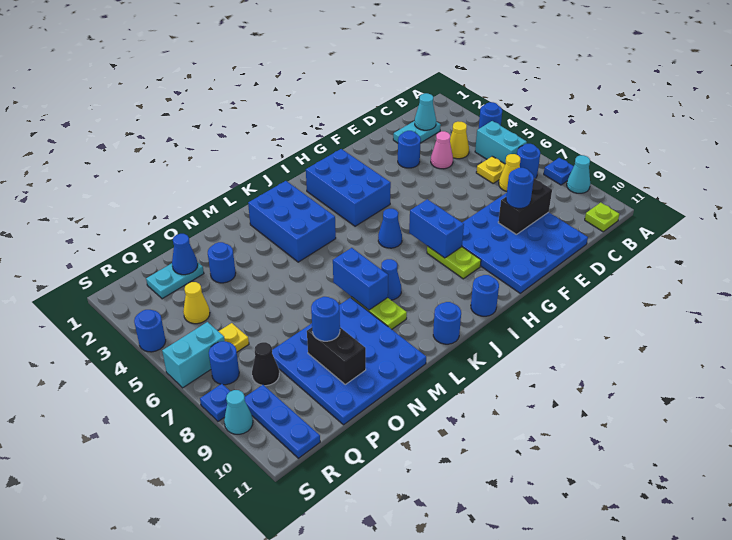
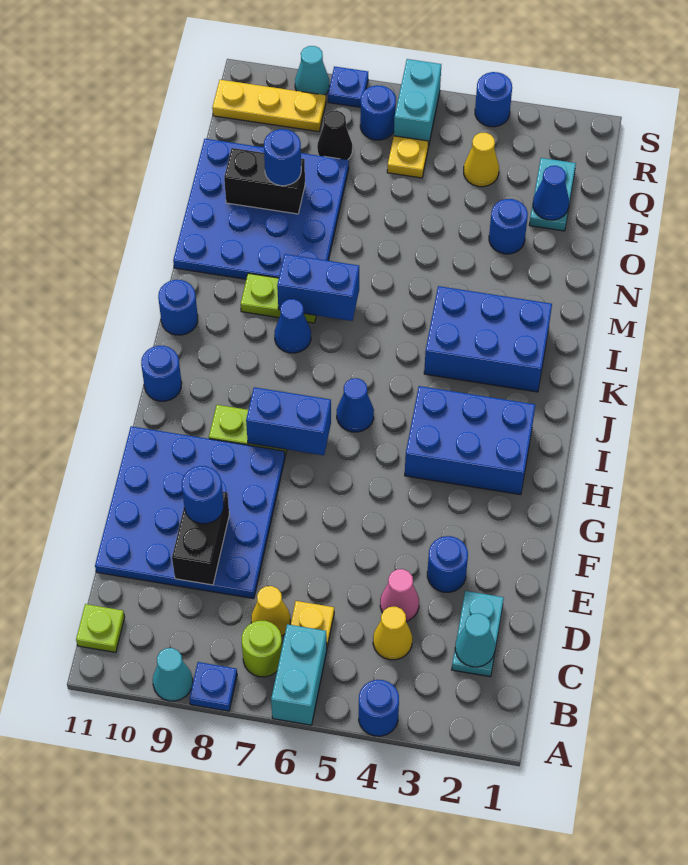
cyan brick B5:B6 level 1 -> cyan brick A6:B6 level 1
blue round brick B7 level 1 -> lime round brick B7 level 1
blue plate R9:R11 level 1 -> yellow plate R9:R11 level 1

